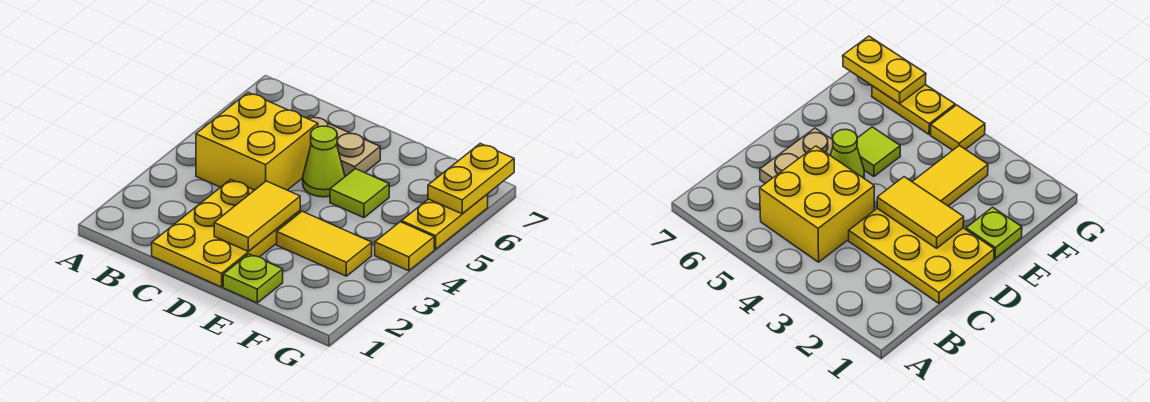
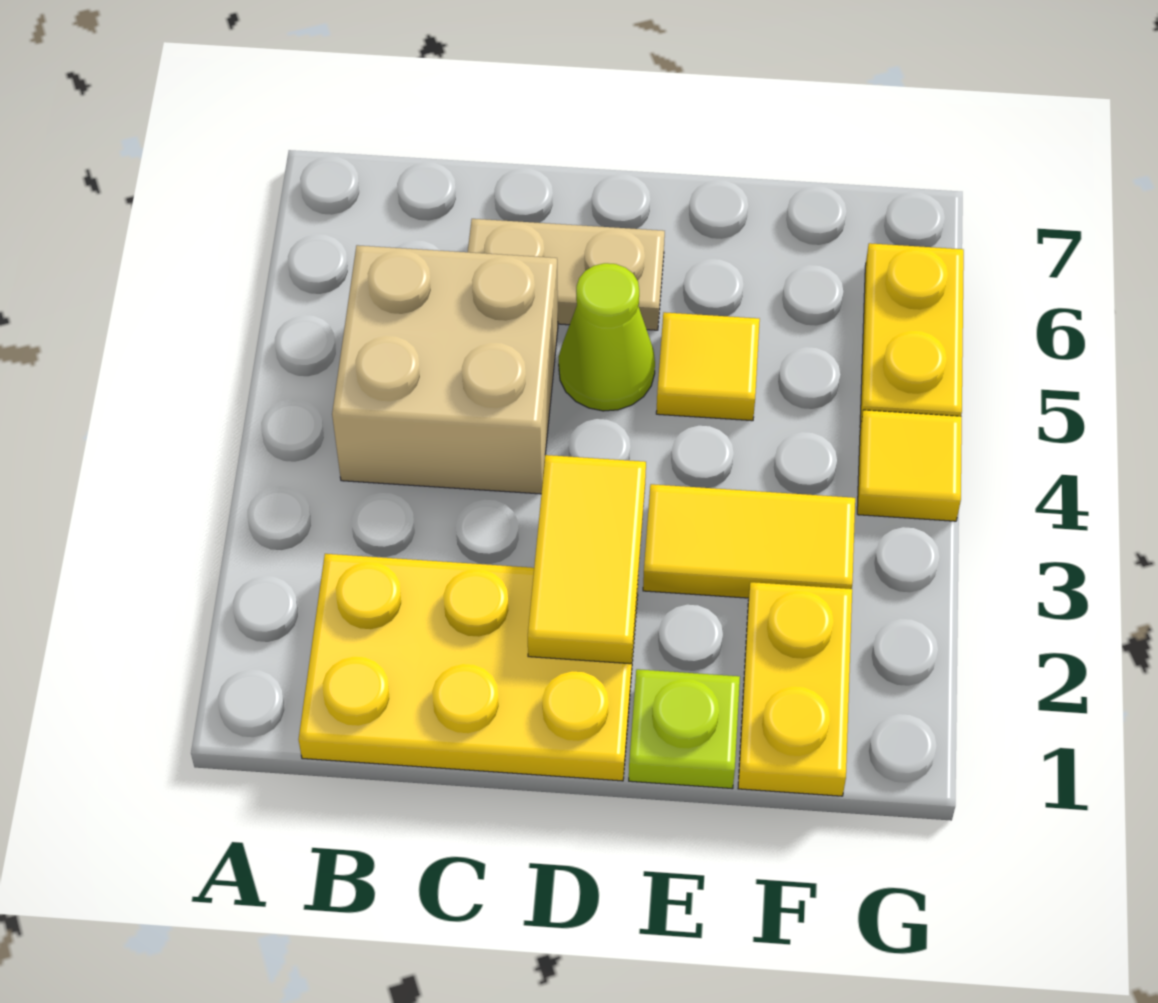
yellow brick B4:C5 level 1 -> tan brick B4:C5 level 1
yellow plate C1:D3 level 1 -> yellow plate B1:D2 level 1
lime tile E5 level 1 -> yellow tile E5 level 1
yellow plate G6:G7 level 2 -> yellow plate F1:F2 level 1

